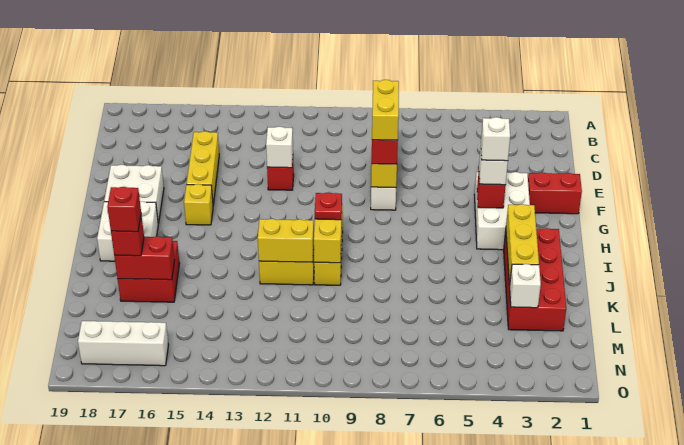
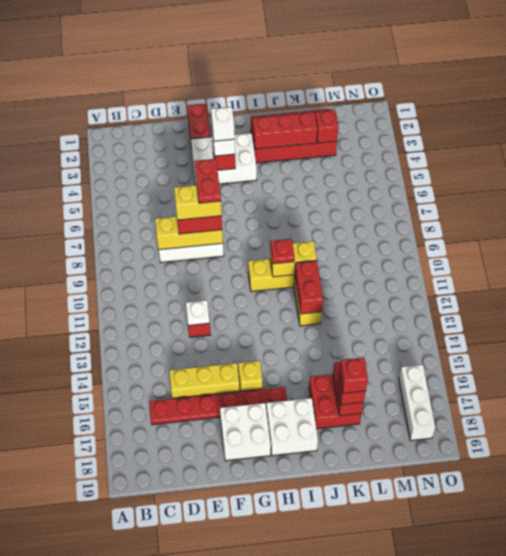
none -> red plate C16:H16 level 1
white brick E12 level 2 -> white plate E12 level 2
none -> red plate F7:F8 level 5
yellow brick I3:K3 level 2 -> red brick I3:K3 level 2
yellow brick J11:J12 level 2 -> red brick J11:J12 level 2
white brick L3 level 2 -> red brick L3 level 2

